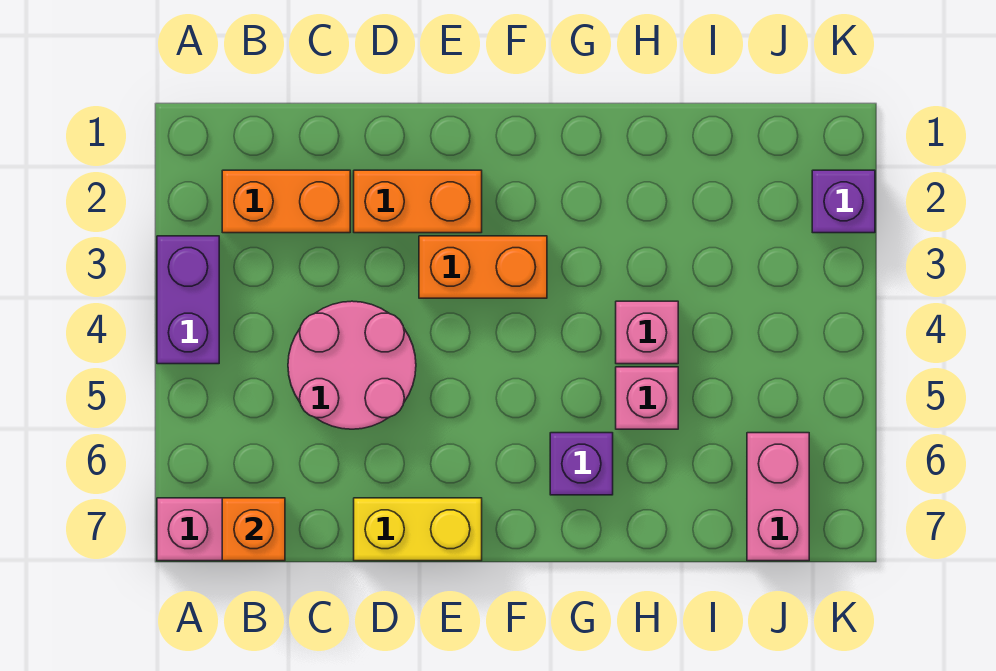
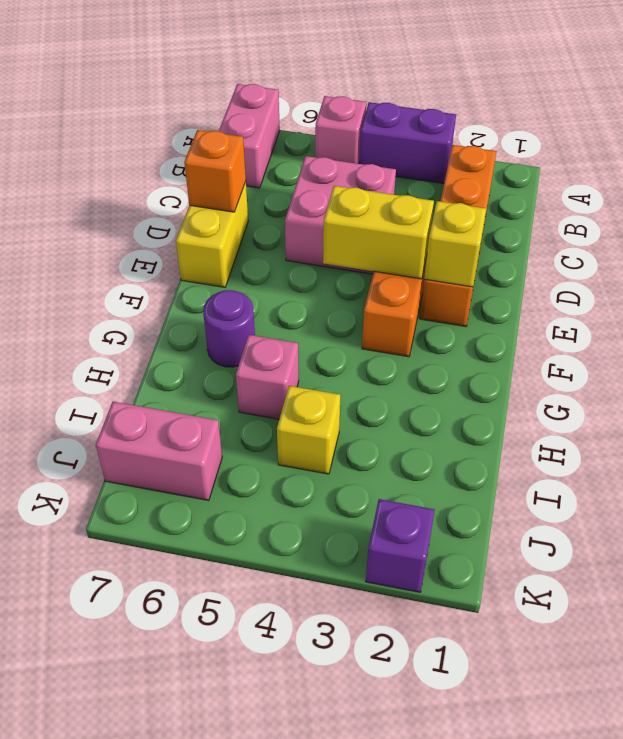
orange brick B7 level 2 -> orange brick D7 level 2
pink round brick C4:D5 level 1 -> pink brick C4:D5 level 1
none -> yellow brick E2 level 2
none -> yellow brick E3:E4 level 2
purple brick G6 level 1 -> purple round brick G6 level 1
pink brick H4 level 1 -> pink brick A5 level 1
none -> yellow brick I4 level 1

